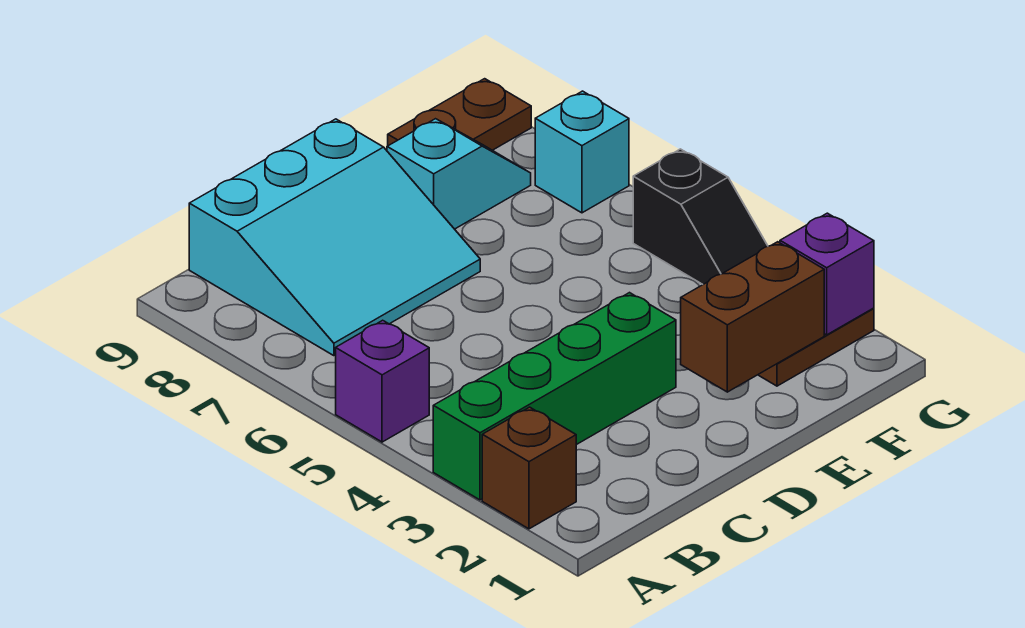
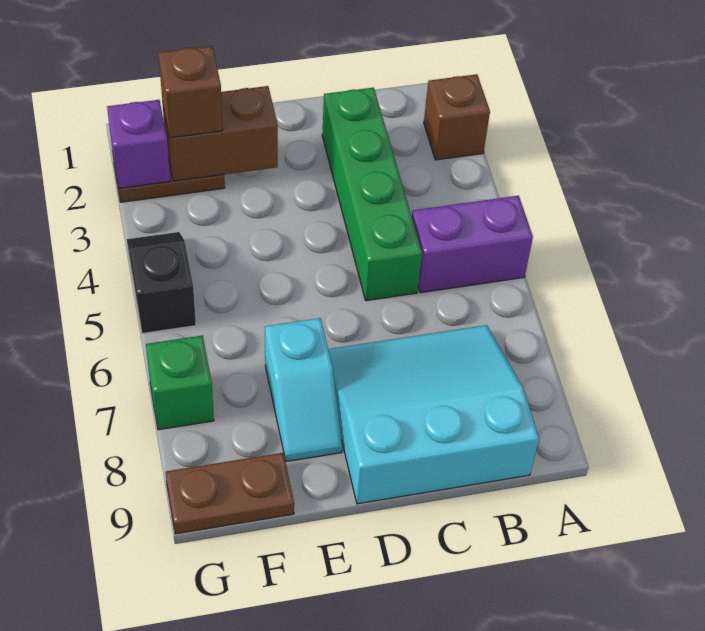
green brick A3:D3 level 1 -> green brick C2:C5 level 1
purple brick A5 level 1 -> purple brick A5:B5 level 1
cyan slope E8:F8 level 1 top E -> cyan slope E7:E8 level 1 top 7
none -> brown brick F2 level 3
cyan brick G7 level 1 -> green brick G7 level 1

